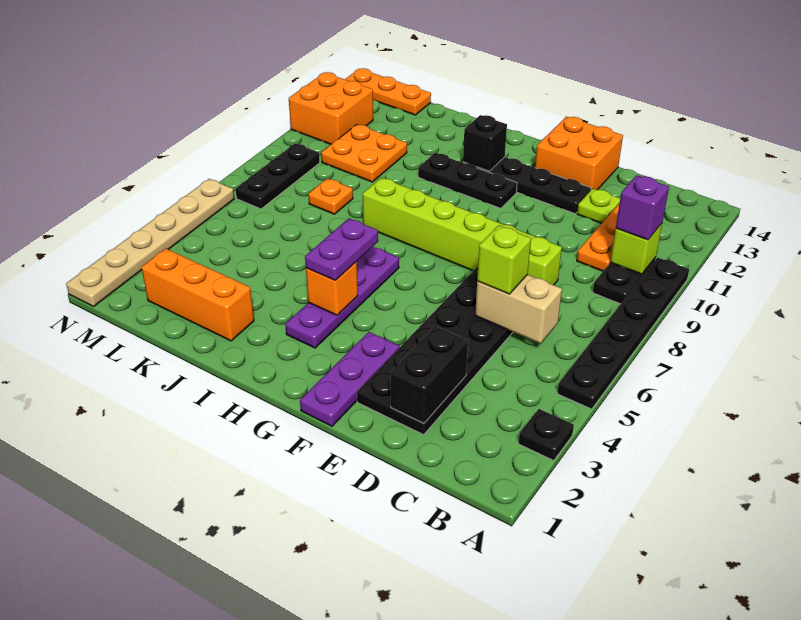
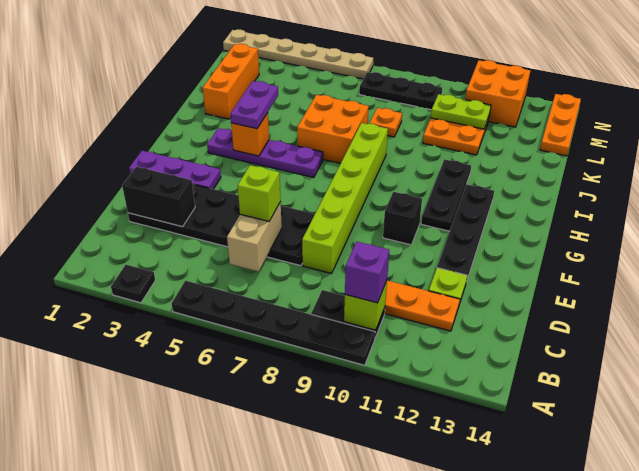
orange brick E13:F14 level 1 -> orange brick I6:J7 level 1
purple plate H4:H5 level 3 -> purple plate H4:I4 level 3
black brick H12 level 2 -> black brick F10 level 1
none -> lime plate L10:L11 level 2

